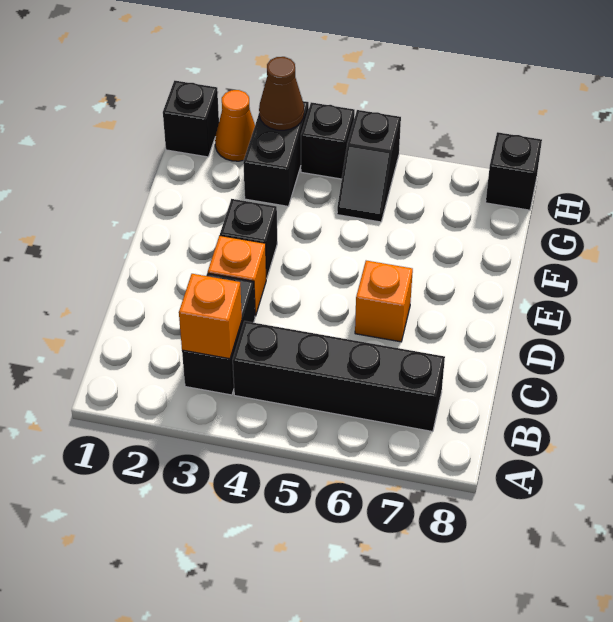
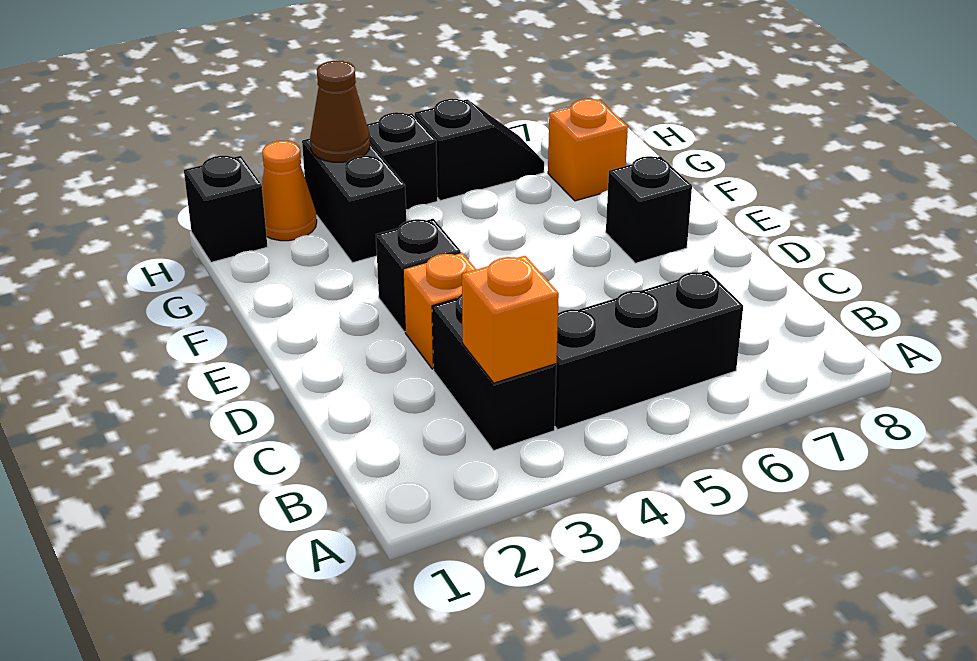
black brick B4:B7 level 1 -> black brick B4:B6 level 1
orange brick D6 level 1 -> orange brick G7 level 1
black slope G5:H5 level 1 top H -> black slope H5:H6 level 1 top 5
black brick H8 level 1 -> black brick E7 level 1

